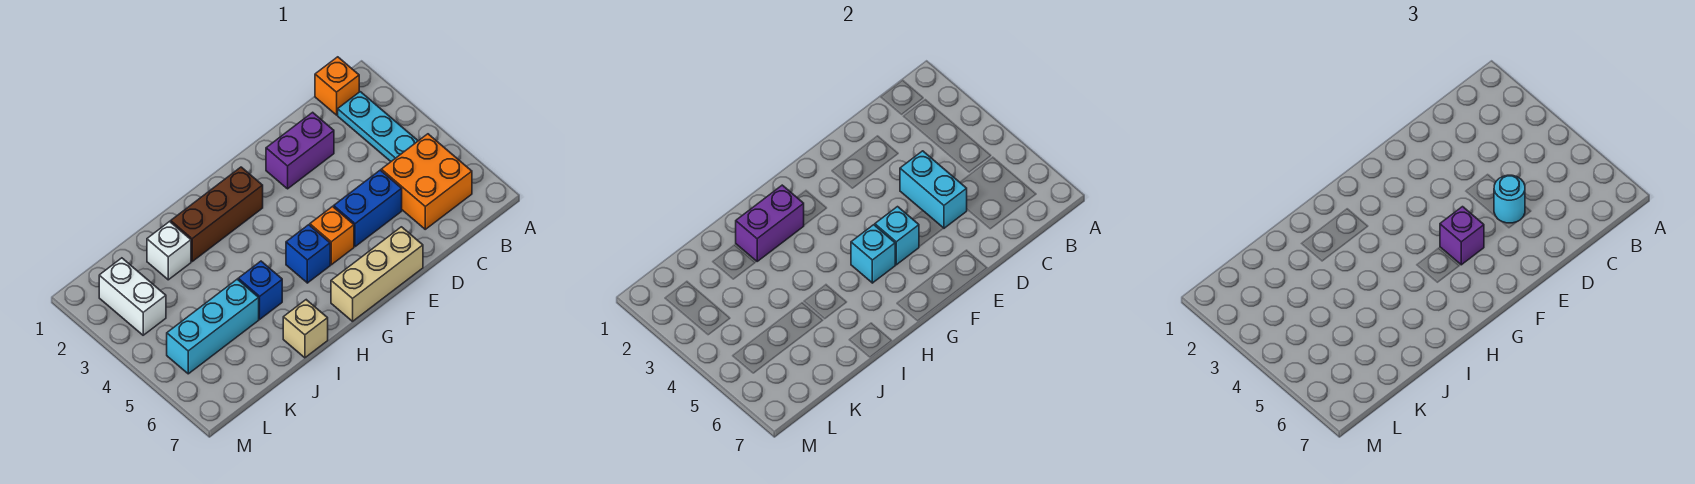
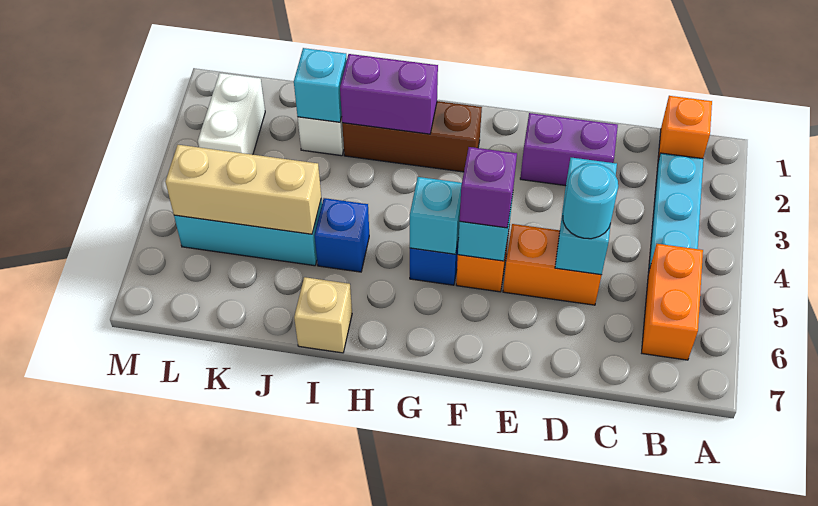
orange brick B5:C6 level 1 -> orange brick B5:B6 level 1
blue brick D5:E5 level 1 -> orange brick D5:E5 level 1
tan brick E7:G7 level 1 -> tan brick J5:L5 level 2
none -> cyan brick J2 level 2

